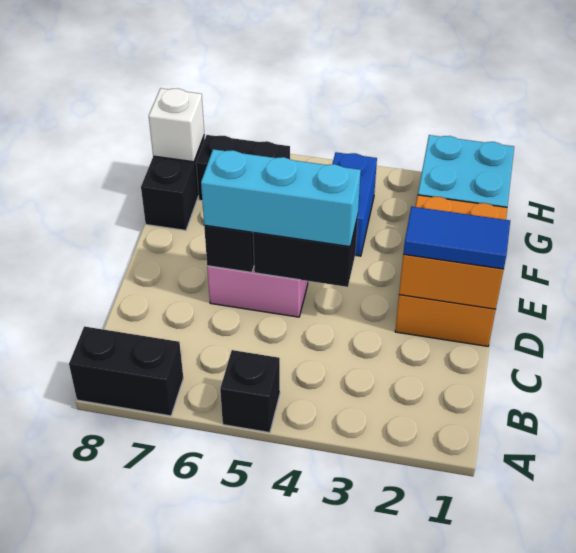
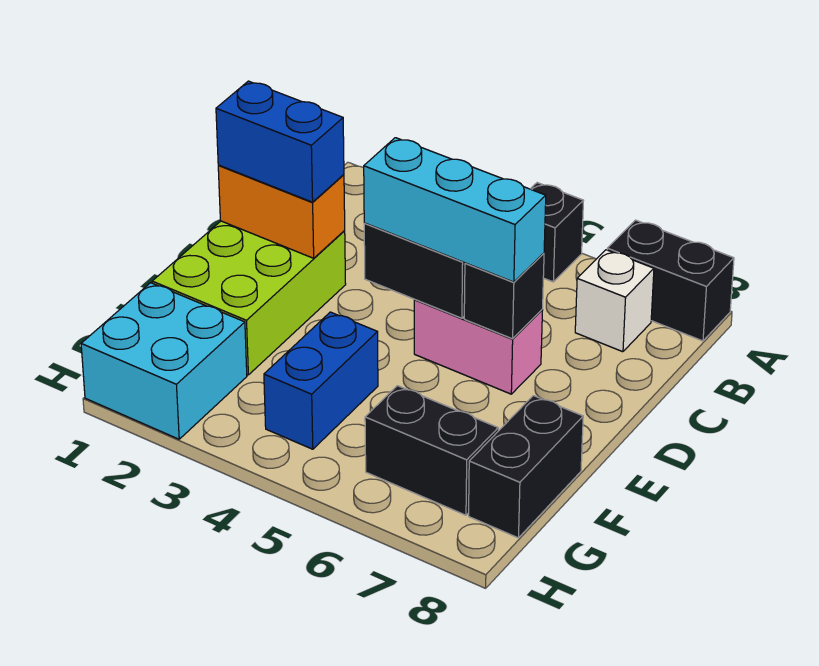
orange brick D1:F2 level 1 -> lime brick D1:F2 level 1
blue tile D1:D2 level 3 -> blue brick D1:D2 level 3
white brick G8 level 2 -> white brick B7 level 1

